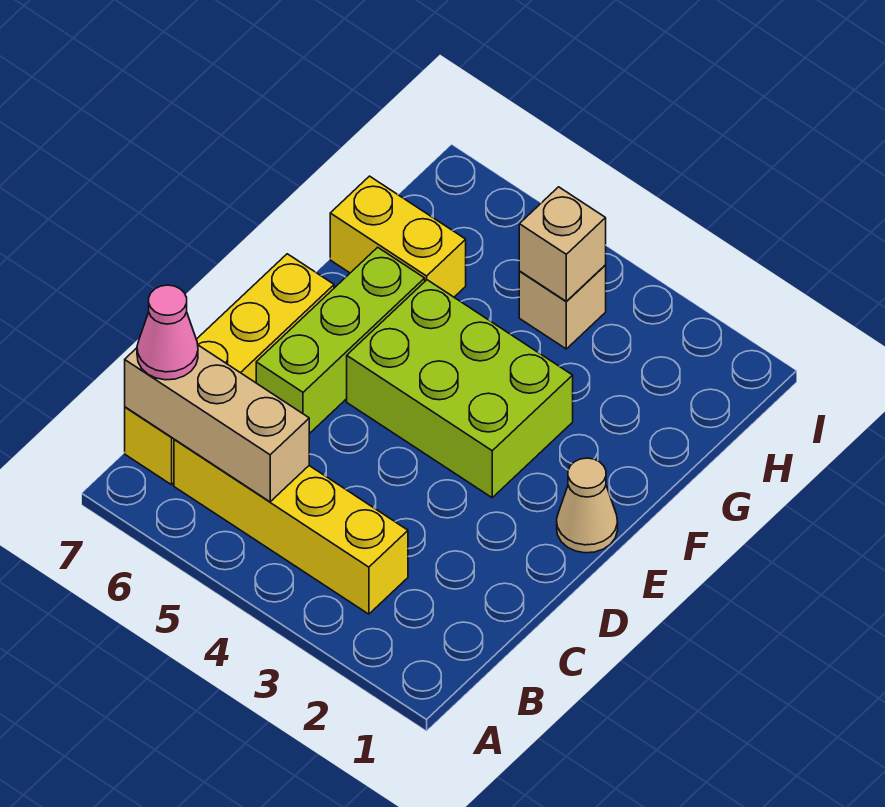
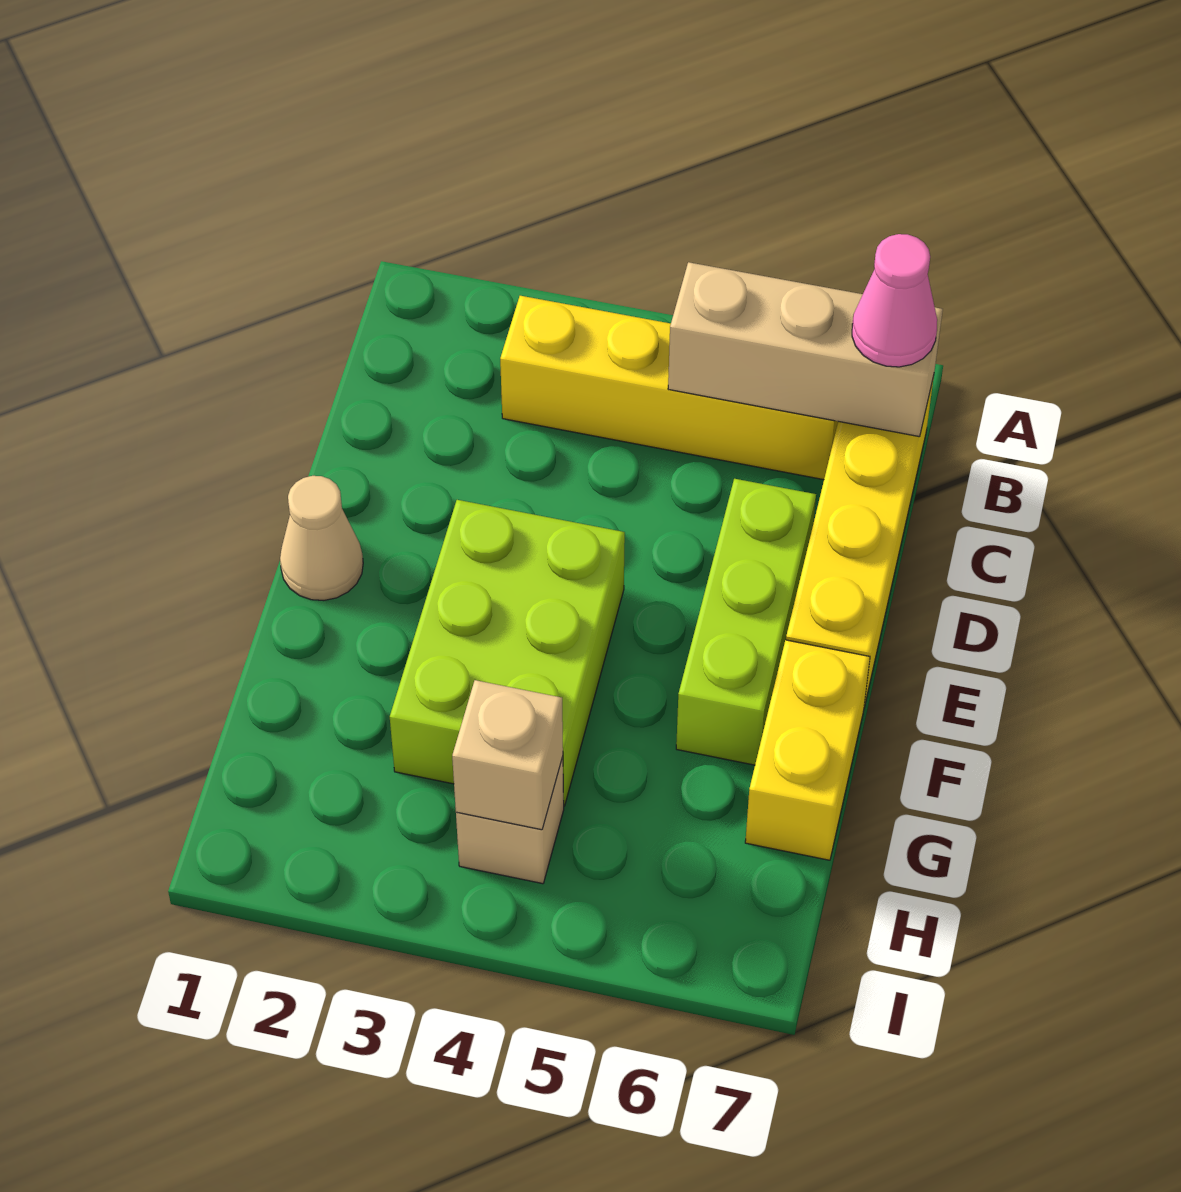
lime brick E3:F5 level 1 -> lime brick E3:G4 level 1
yellow brick G6:G7 level 1 -> yellow brick F7:G7 level 1

